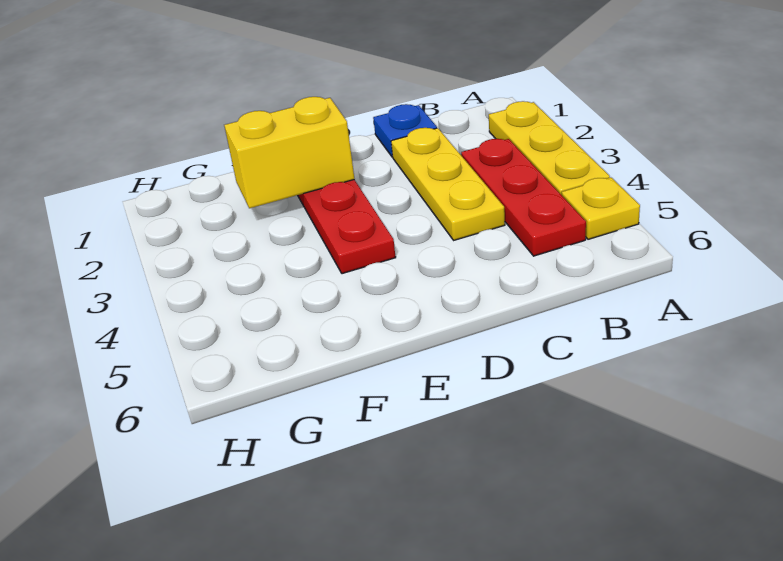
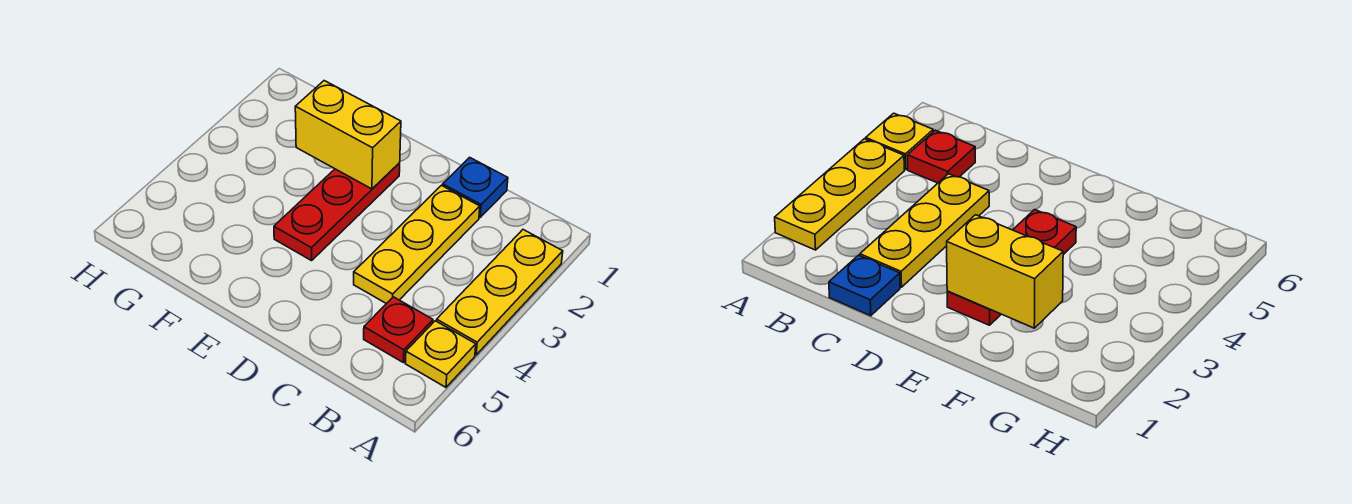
red plate B3:B5 level 1 -> red plate B5 level 1

